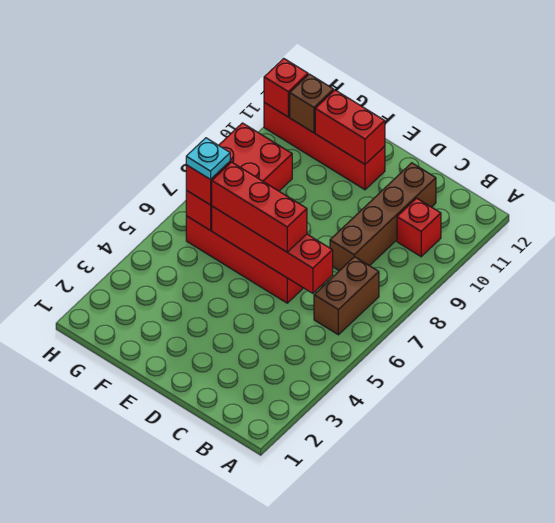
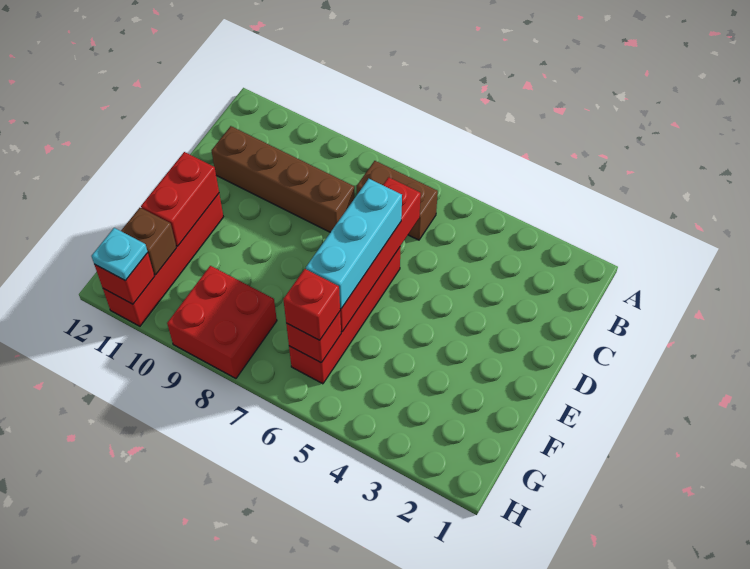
red brick B10 level 1 -> none
red brick D6:F6 level 3 -> cyan brick D6:F6 level 3
cyan plate G6 level 4 -> cyan plate H11 level 3

